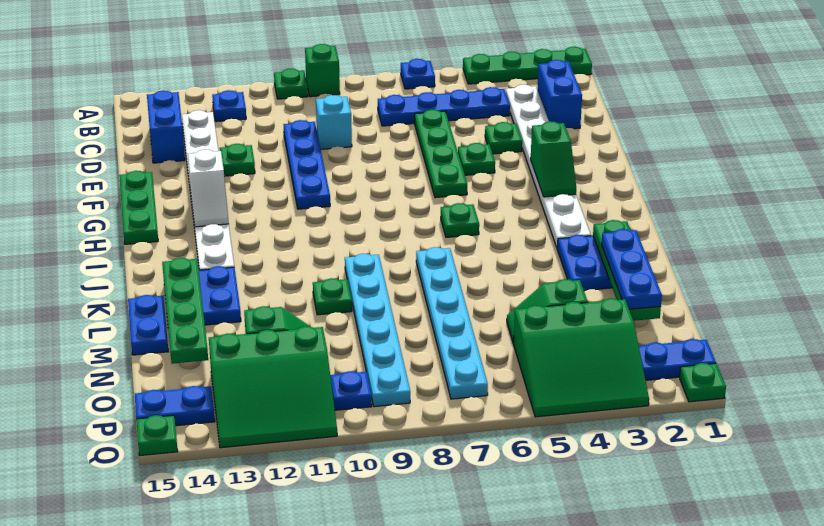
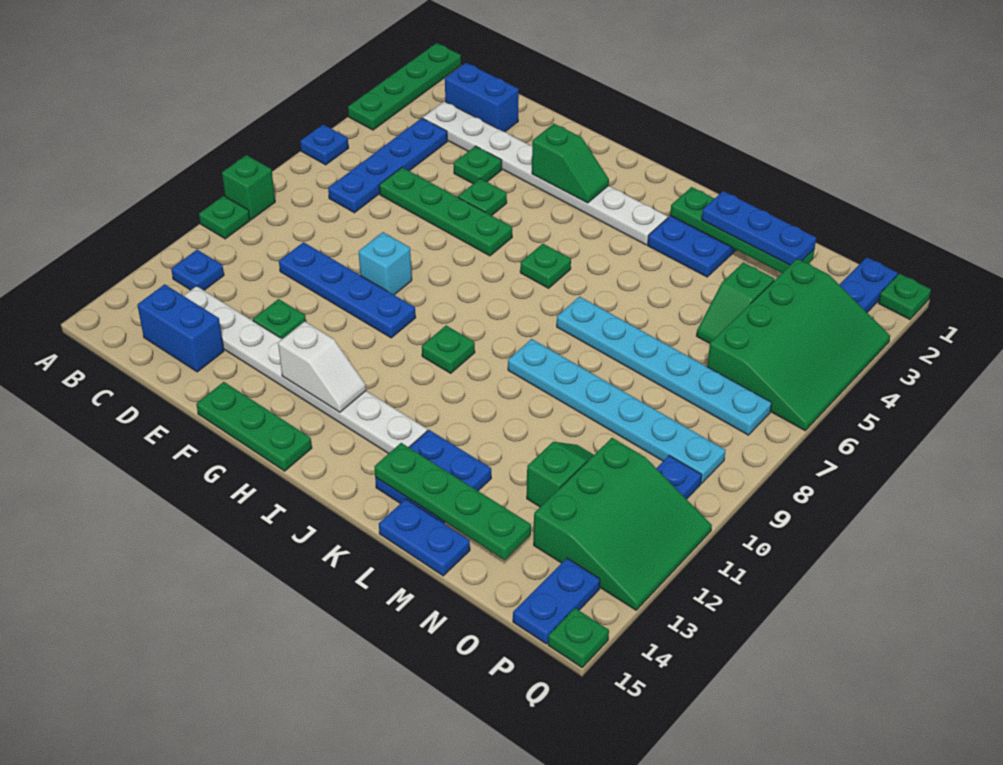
cyan brick D9 level 1 -> cyan brick F9 level 1
green plate L10 level 1 -> green plate I10 level 1
green slope O3:Q5 level 1 top O -> green slope O3:Q6 level 1 top O

